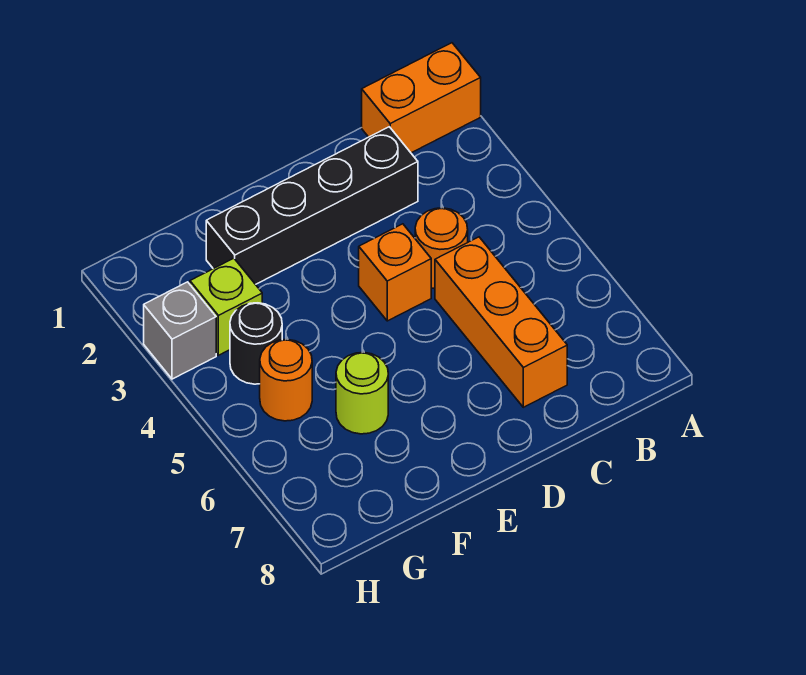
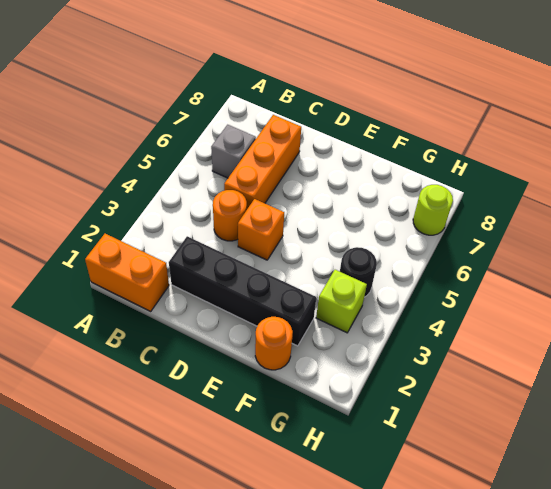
lime round brick F6 level 1 -> lime round brick H7 level 1
orange round brick G5 level 1 -> orange round brick F1 level 1
grey brick H3 level 1 -> grey brick B6 level 1

